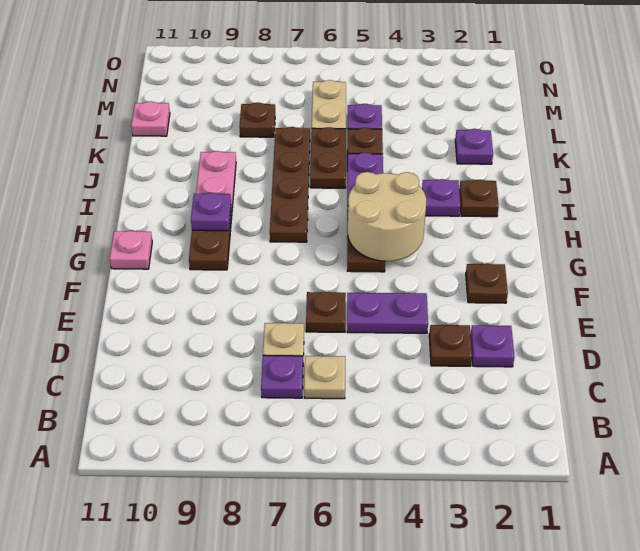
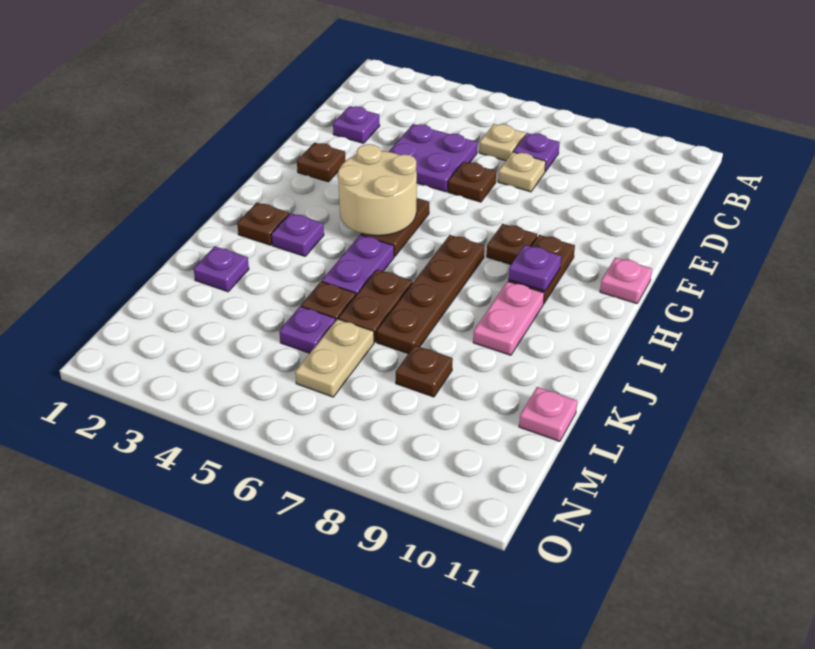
brown plate D3 level 1 -> brown plate G8 level 1
purple plate E4:E5 level 1 -> purple plate D4:E5 level 1

